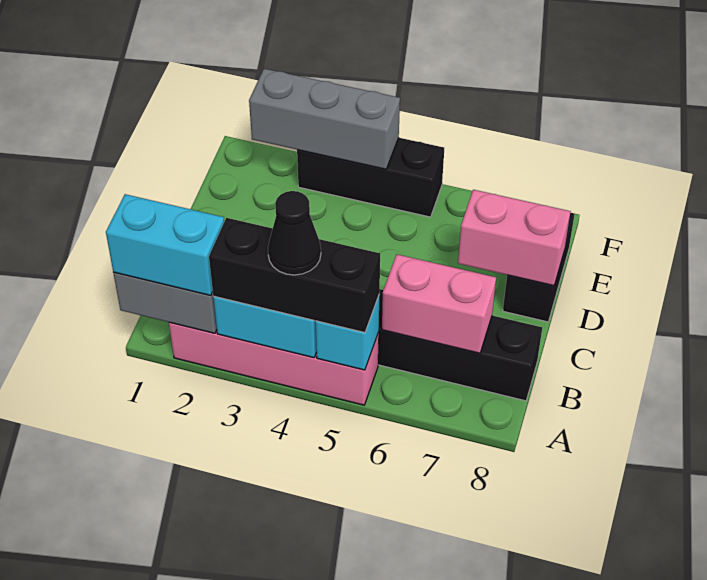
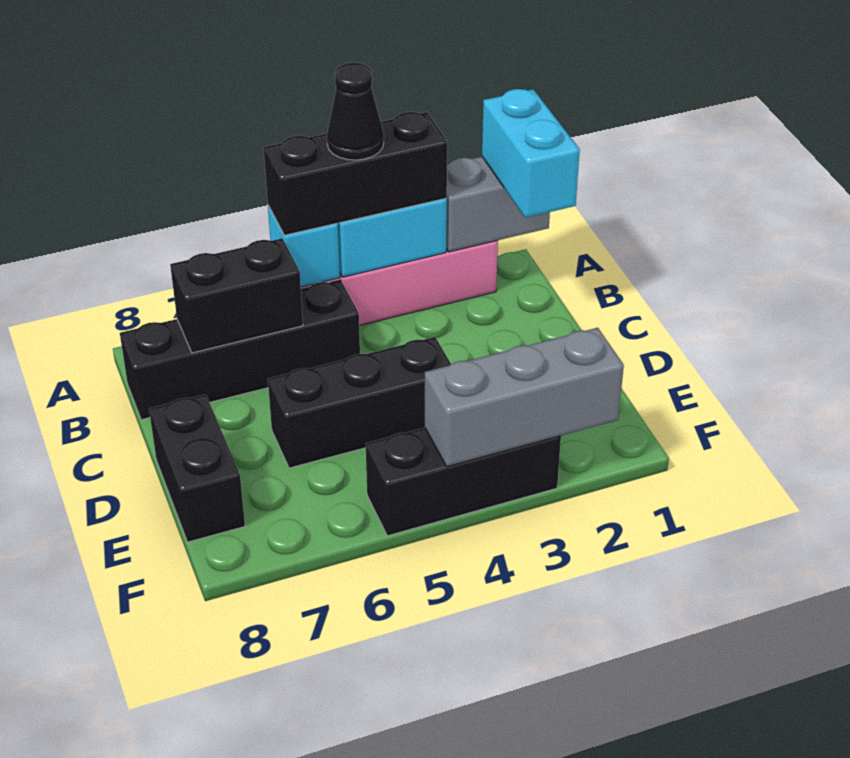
cyan brick A1:A2 level 3 -> cyan brick A1:B1 level 3
pink brick B6:B7 level 2 -> black brick B6:B7 level 2
none -> black brick D4:D6 level 1
pink brick D7:D8 level 2 -> none

